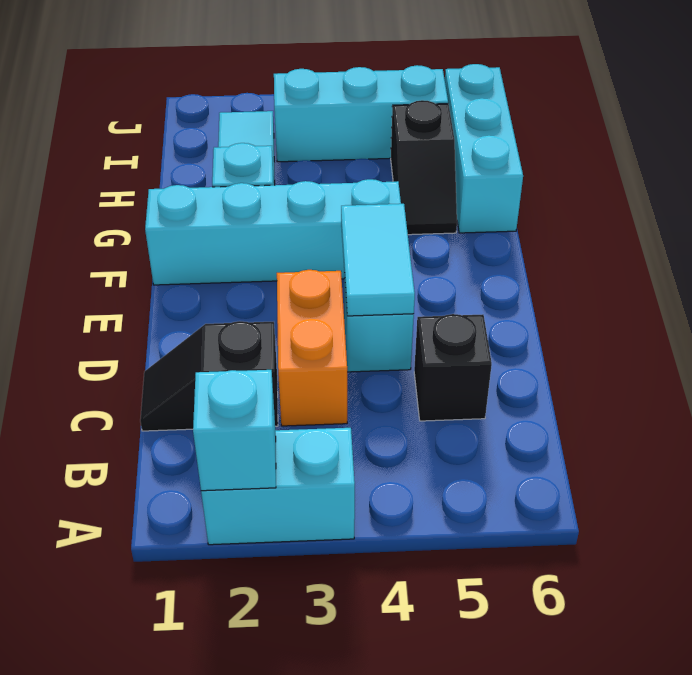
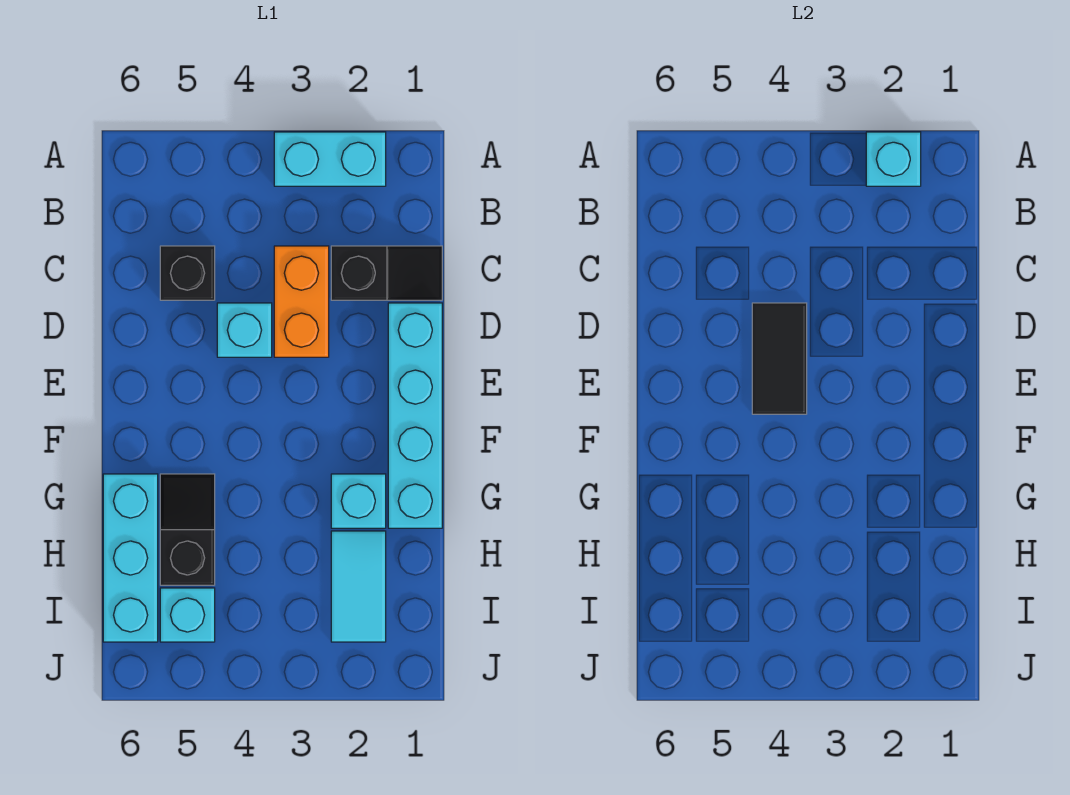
cyan tile D4:E4 level 2 -> black tile D4:E4 level 2
cyan brick F1:F4 level 1 -> cyan brick D1:G1 level 1
cyan brick I3:I5 level 1 -> cyan brick I5 level 1

